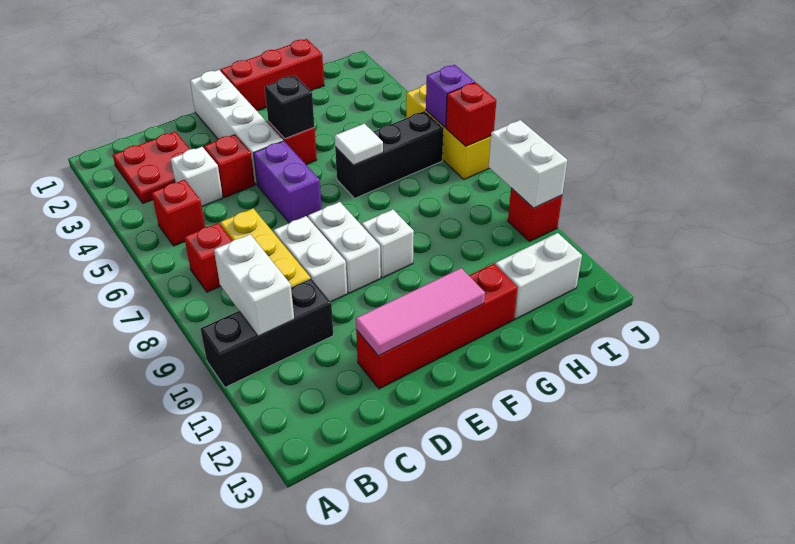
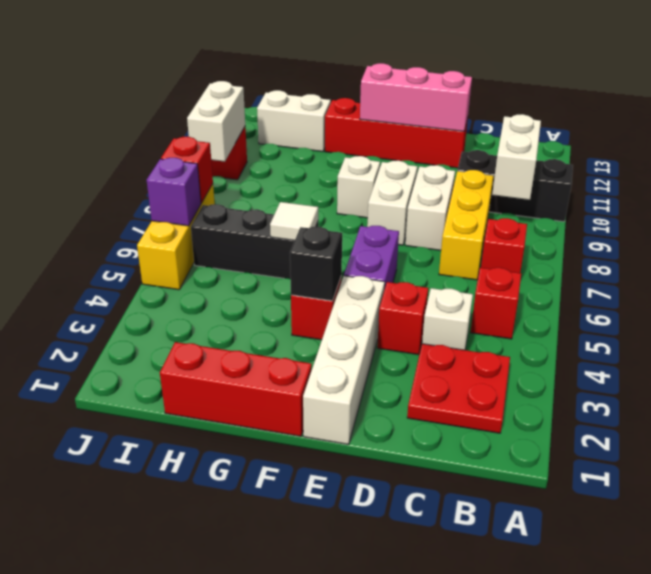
pink tile D12:F12 level 2 -> pink brick D12:F12 level 2

